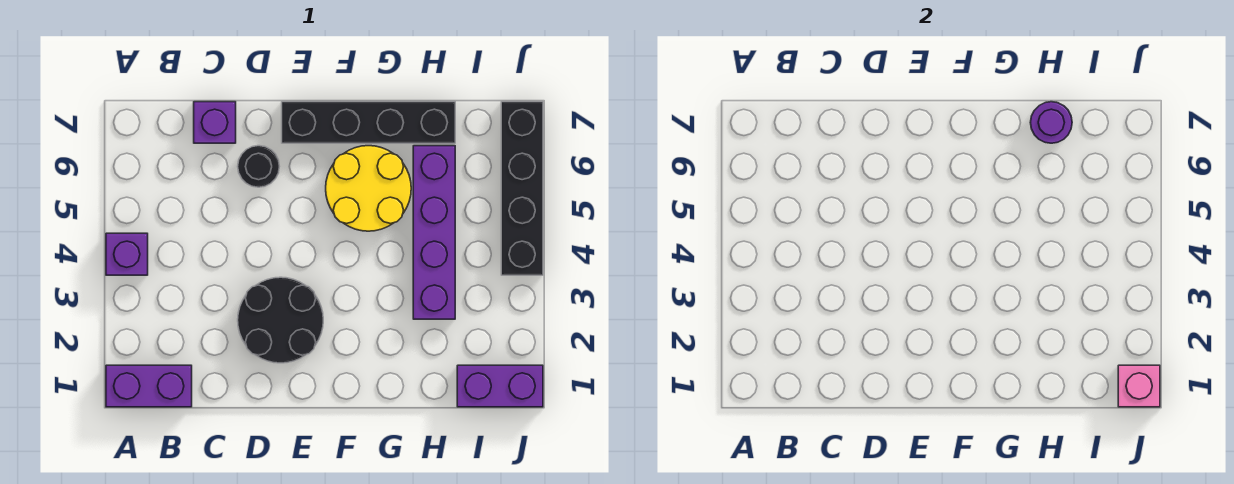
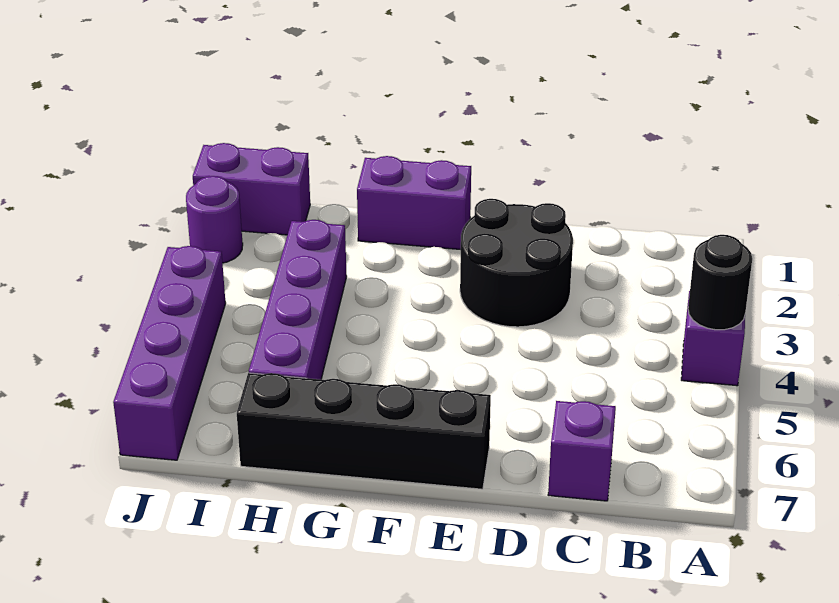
purple brick A1:B1 level 1 -> purple brick F1:G1 level 1
black round brick D6 level 1 -> black round brick A4 level 2
yellow round brick F5:G6 level 1 -> none
purple round brick H7 level 2 -> purple round brick J2 level 1
pink brick J1 level 2 -> none
black brick J4:J7 level 1 -> purple brick J4:J7 level 1

